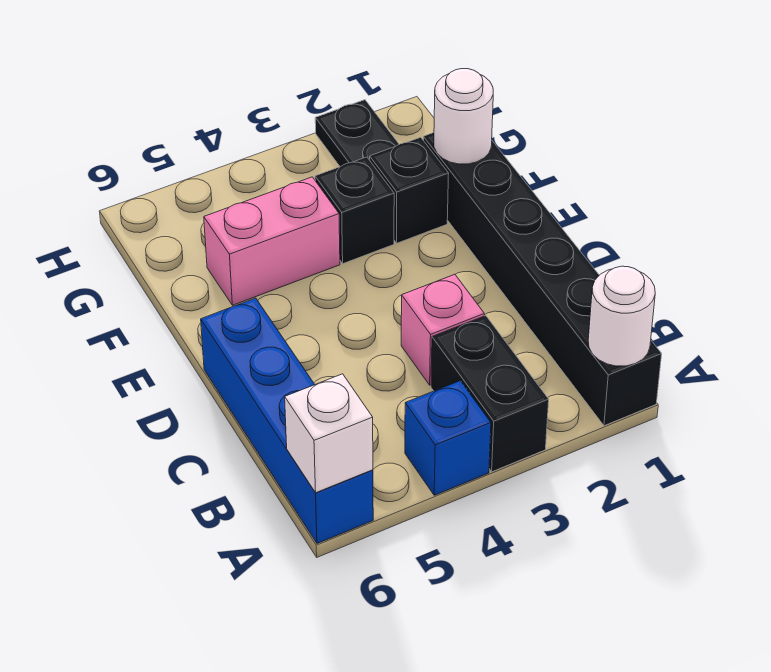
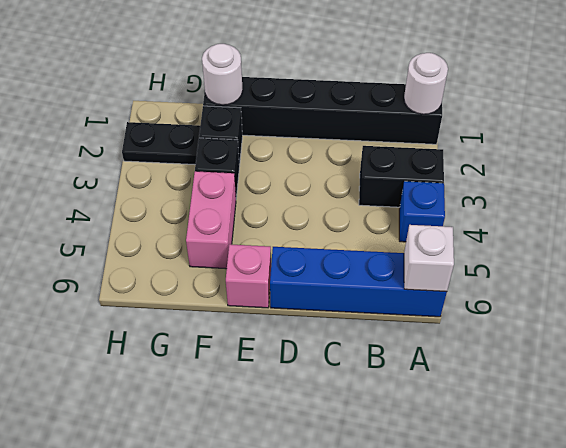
pink brick C3 level 1 -> pink brick E6 level 1

